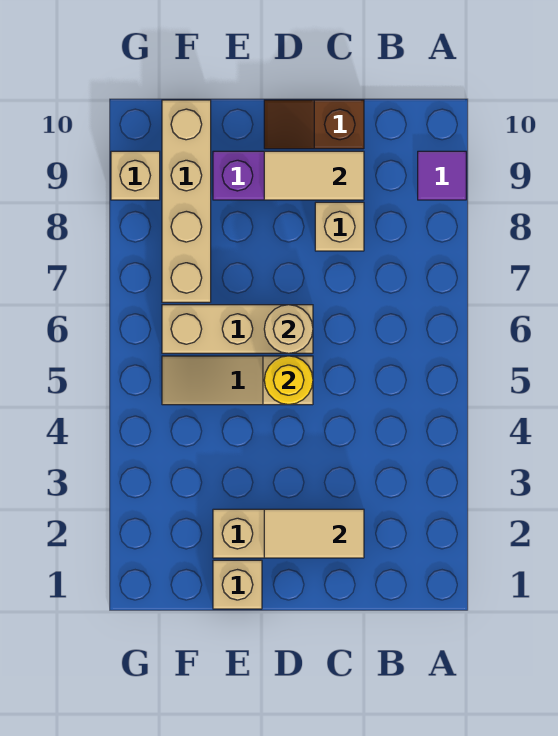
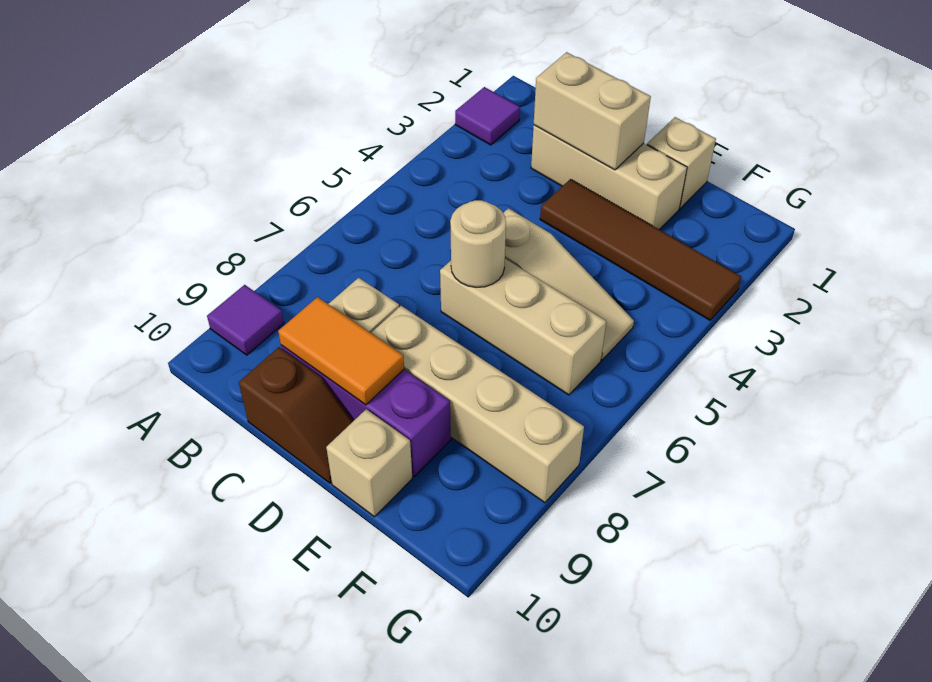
none -> purple tile A2 level 1
tan tile C2:D2 level 2 -> tan brick C2:D2 level 2
tan tile C9:D9 level 2 -> orange tile C9:D9 level 2
none -> brown tile D3:G3 level 1
yellow round brick D5 level 2 -> none
tan brick F7:F10 level 1 -> tan brick D8:G8 level 1
tan brick G9 level 1 -> tan brick E10 level 1

